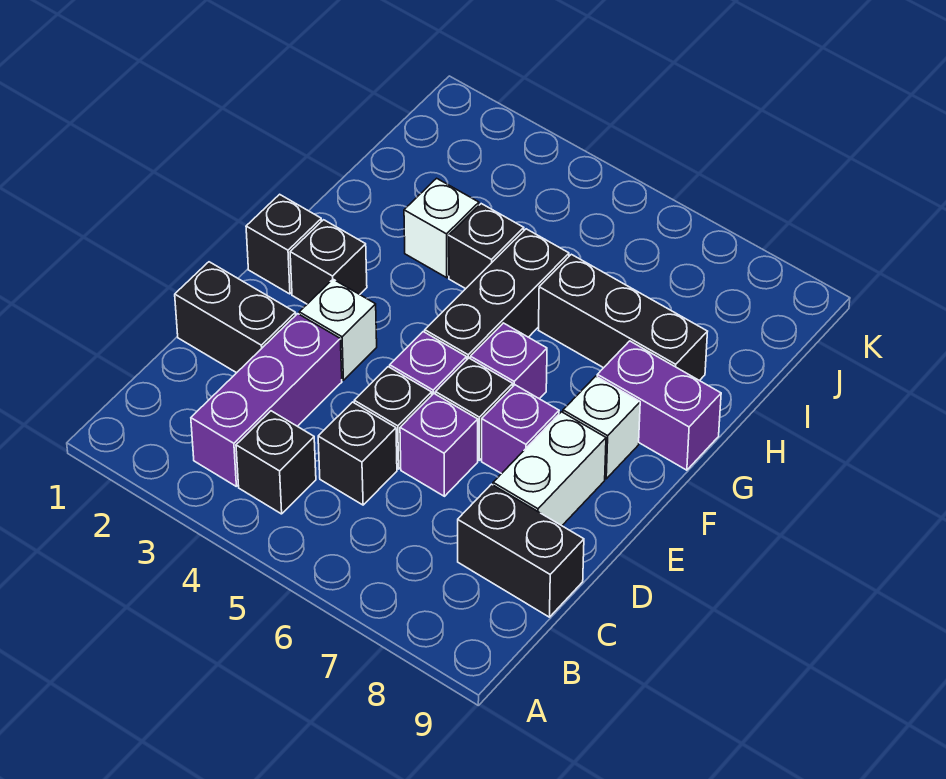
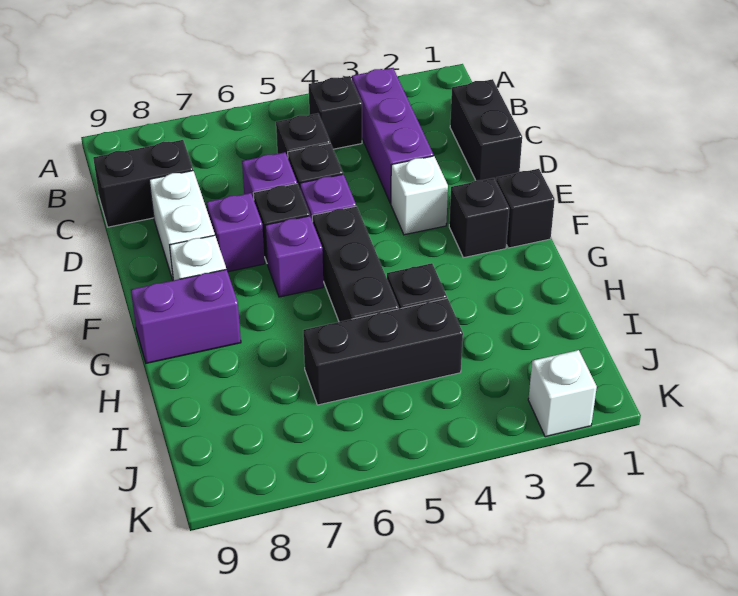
black brick D1:D2 level 1 -> black brick C1:D1 level 1
white brick H3 level 1 -> white brick K2 level 1
black brick H6:H8 level 1 -> black brick I4:I6 level 1

